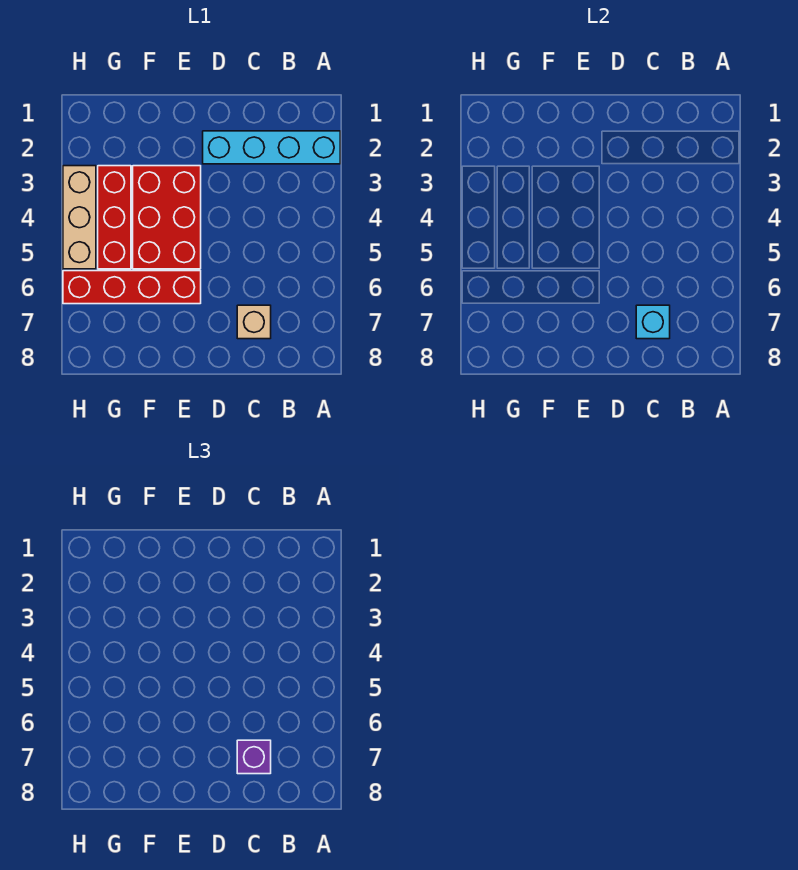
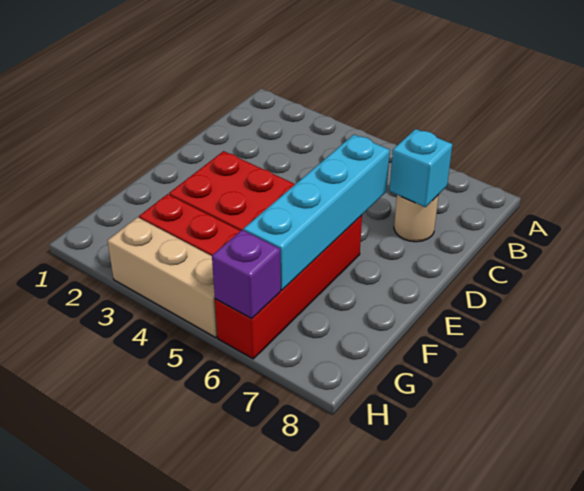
cyan brick A2:D2 level 1 -> cyan brick D6:G6 level 2
tan brick C7 level 1 -> tan round brick C7 level 1
purple brick C7 level 3 -> purple brick H6 level 2

